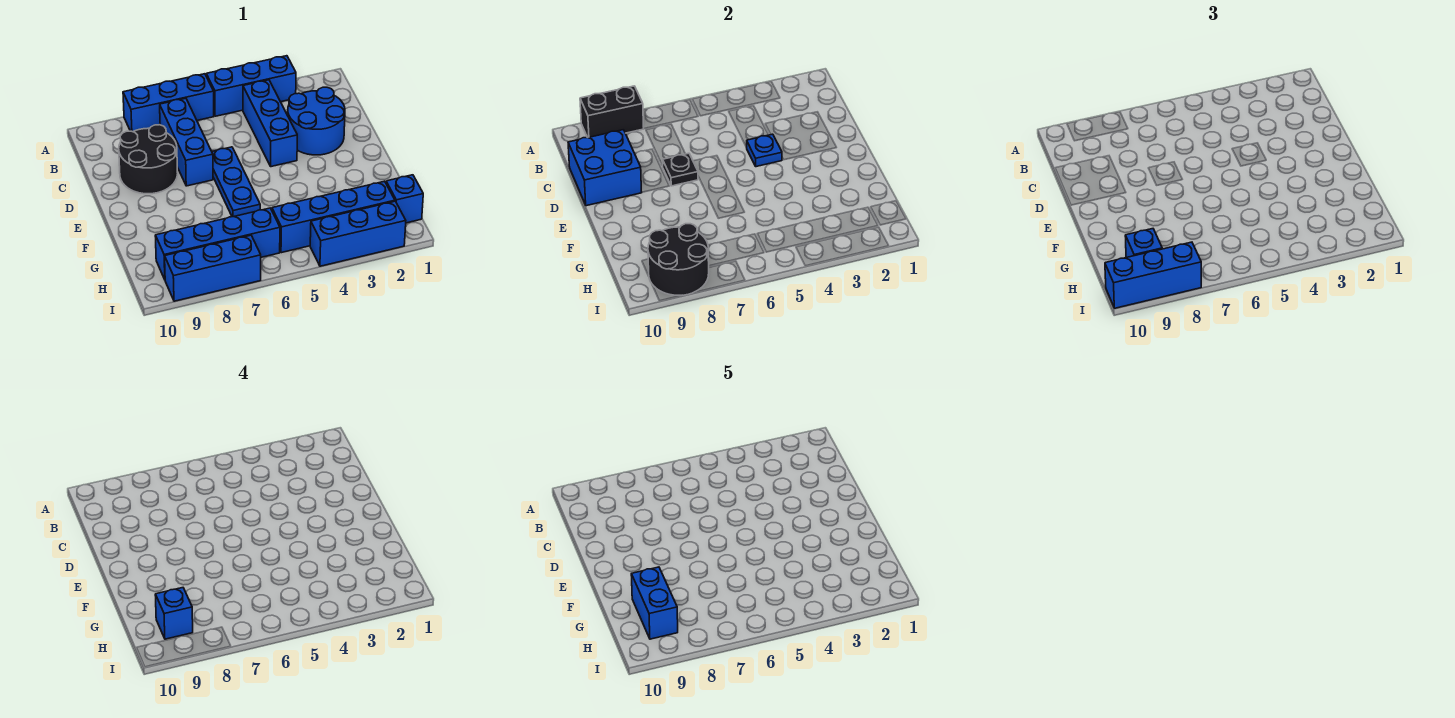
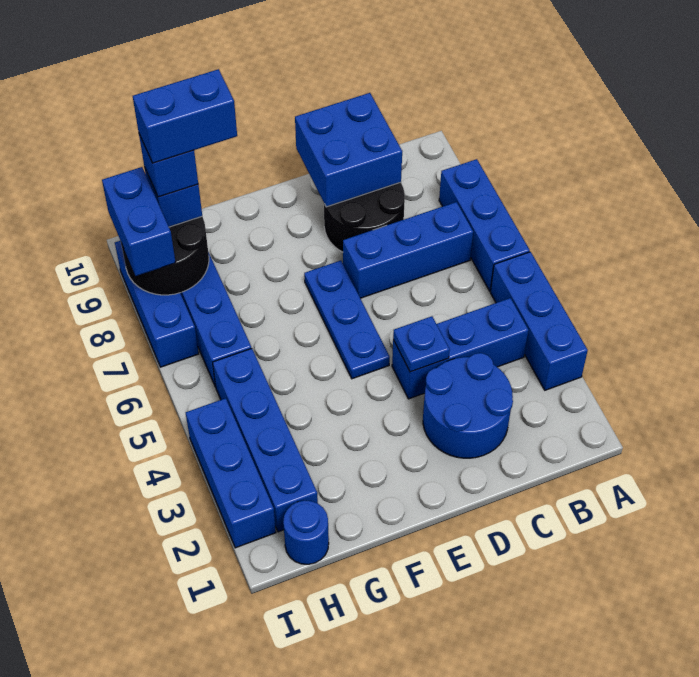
black brick A8:A9 level 2 -> none
blue plate D6:F6 level 1 -> blue plate E5:E7 level 1
black plate D7 level 2 -> none
blue brick H1 level 1 -> blue round brick H1 level 1
blue brick I8:I10 level 3 -> blue brick I8:I9 level 3

